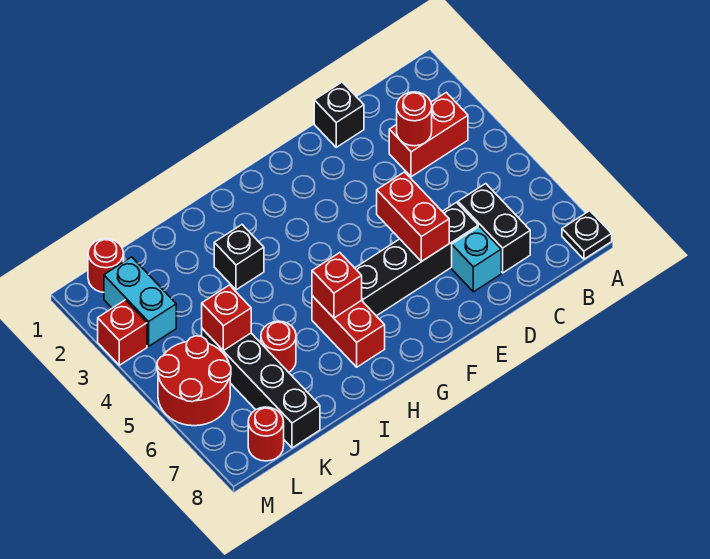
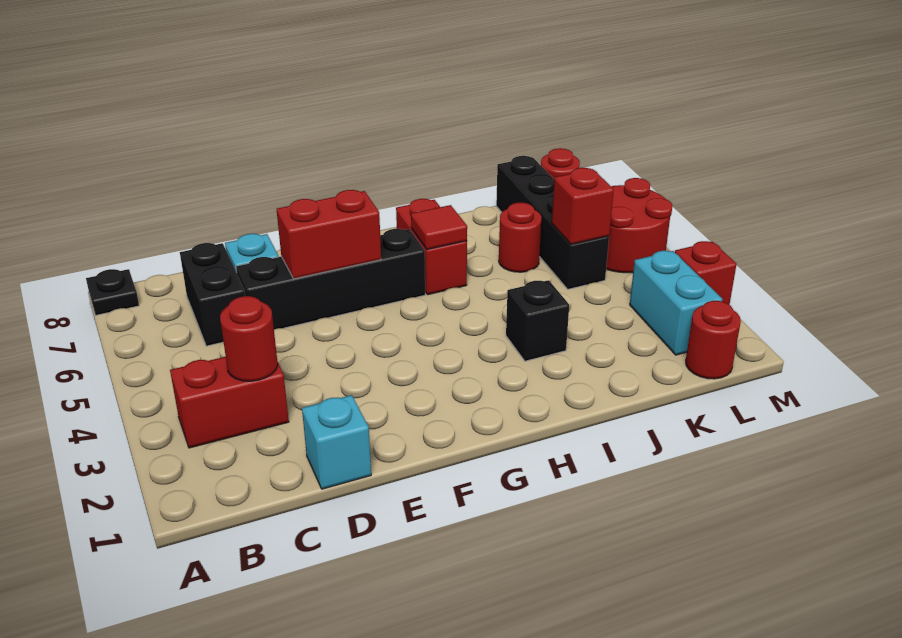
black brick D1 level 1 -> cyan brick D1 level 1
red brick E5:E6 level 2 -> red brick E6:F6 level 2
red brick H6 level 2 -> red tile H6 level 2

